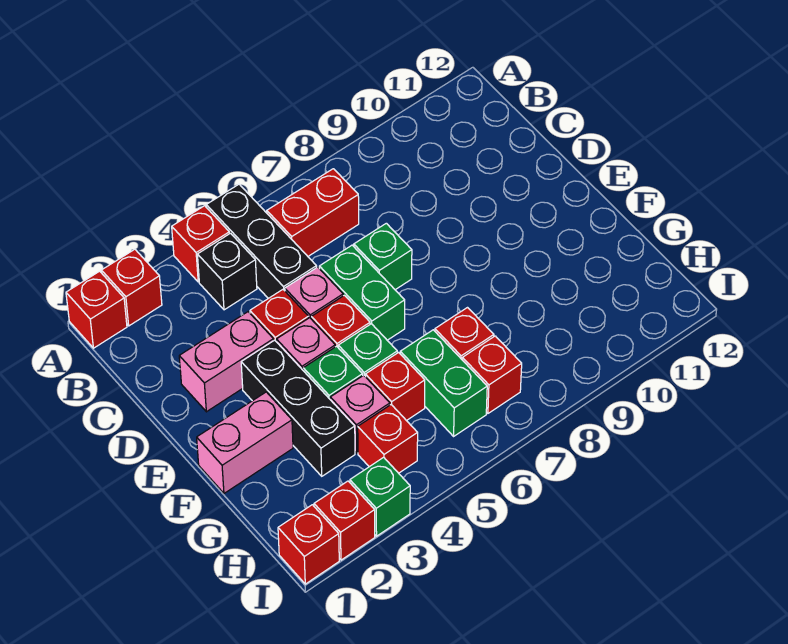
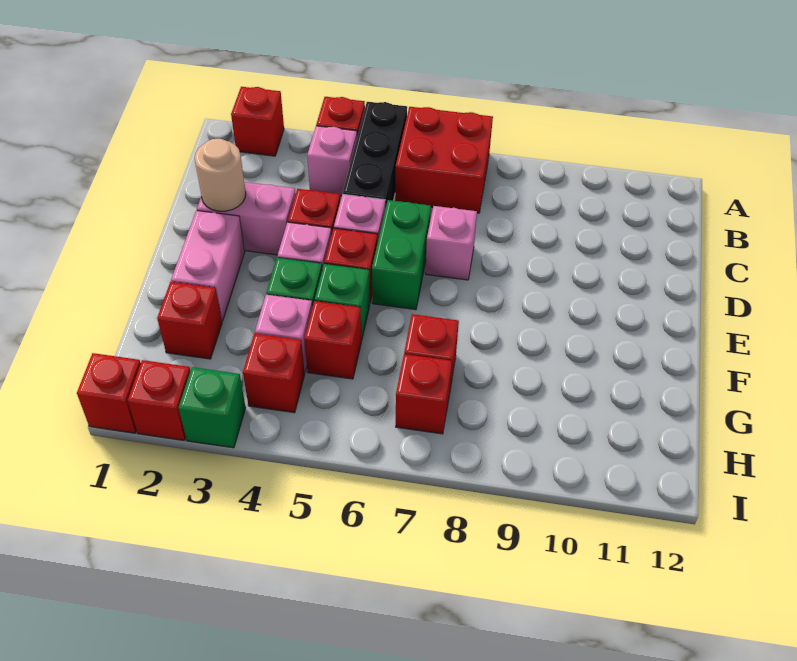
red brick A1 level 1 -> red brick G2 level 1
black brick B4 level 1 -> pink brick B4 level 1
red brick B6:B7 level 1 -> red brick A6:B7 level 1
none -> tan round brick D2 level 2
green brick D7 level 1 -> pink brick D7 level 1
black brick E3:G3 level 1 -> none
pink brick F1:F2 level 1 -> pink brick E2:F2 level 1
green brick G6:H6 level 1 -> none

